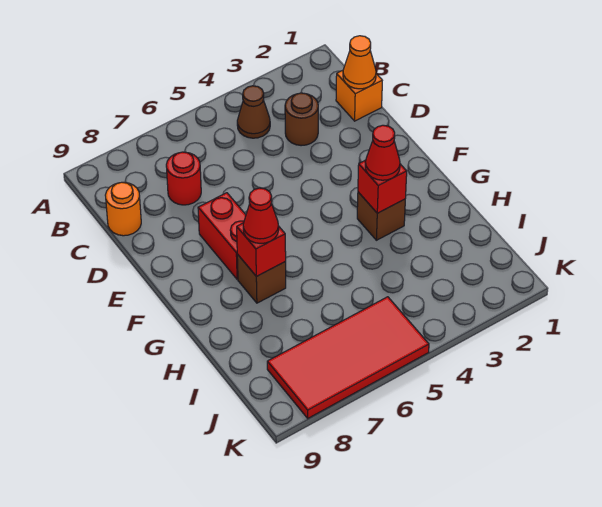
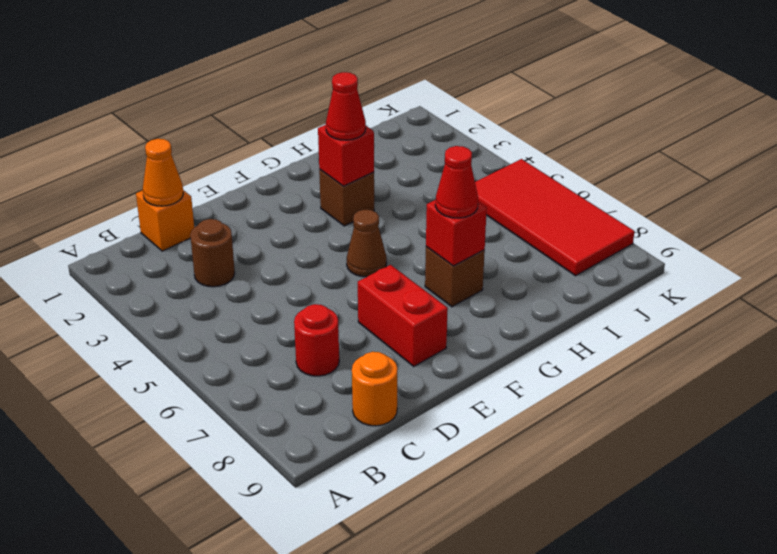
brown cone B4 level 1 -> brown cone F5 level 1
red brick E7:F7 level 1 -> red brick E7:E8 level 1

